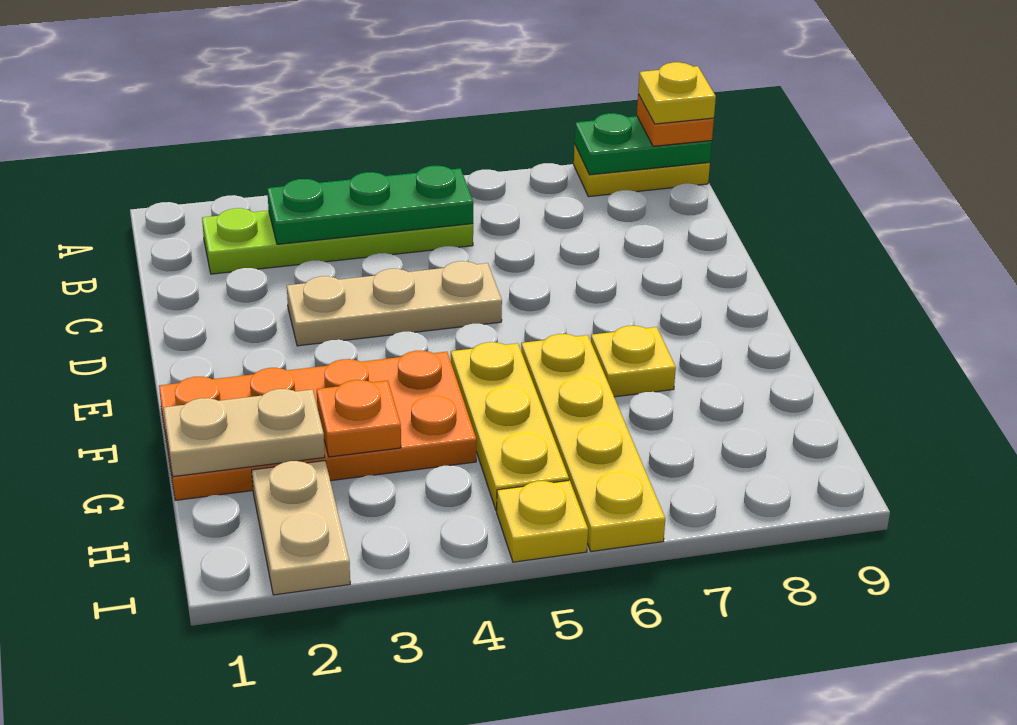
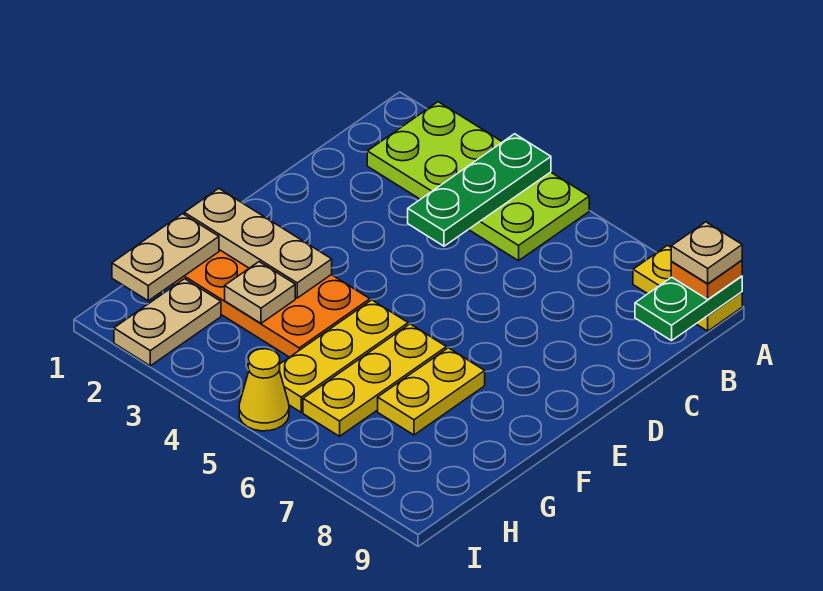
green plate A8:A9 level 2 -> green plate A9:B9 level 2
yellow plate A9 level 4 -> tan plate A9 level 4
lime plate B2:B5 level 1 -> lime plate A2:B5 level 1
green plate B3:B5 level 2 -> green plate A4:C4 level 2
tan plate D3:D5 level 1 -> tan plate F1:F3 level 2
yellow plate F6:I6 level 1 -> yellow plate F6:H6 level 1
yellow plate F7 level 1 -> yellow plate F7:G7 level 1
tan plate G1:G2 level 2 -> tan plate G1:H1 level 2
orange plate G3 level 2 -> tan plate G3 level 2
yellow plate I5 level 1 -> yellow cone I5 level 1

